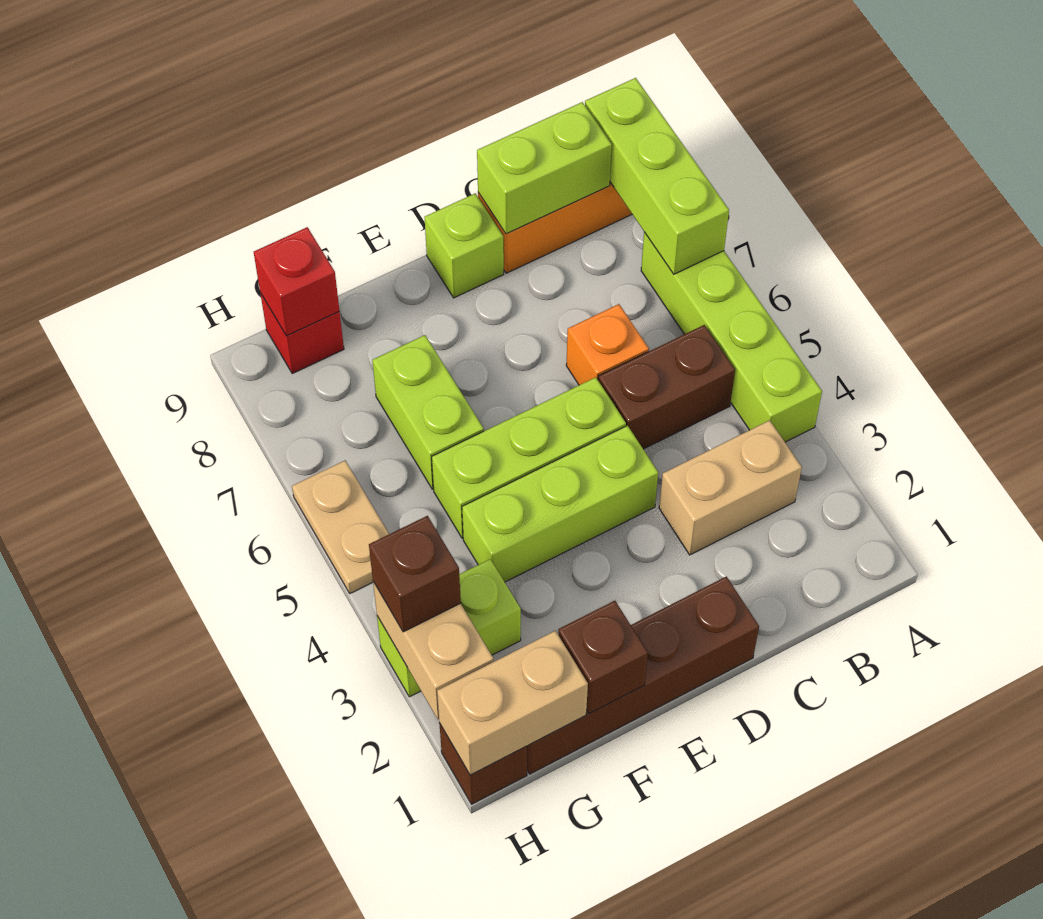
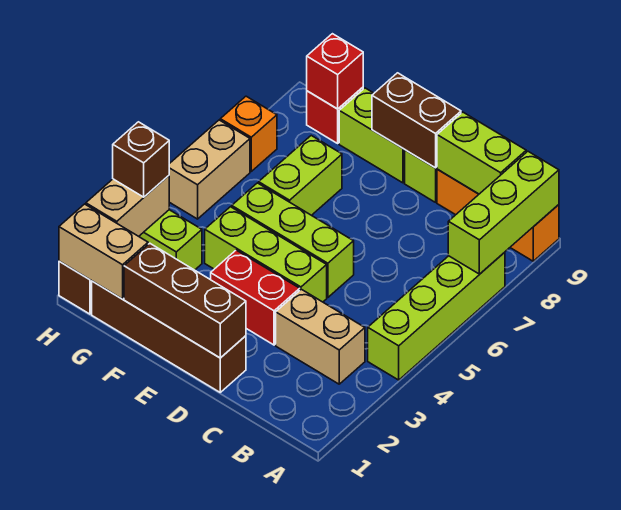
brown brick B5:C5 level 1 -> brown brick D9:E9 level 2
orange brick C6 level 1 -> orange brick H7 level 1
none -> red brick D3:E3 level 1
none -> lime brick E9:F9 level 1
brown brick F1 level 2 -> brown brick D1:F1 level 2
tan plate H5:H6 level 1 -> tan brick H5:H6 level 1

